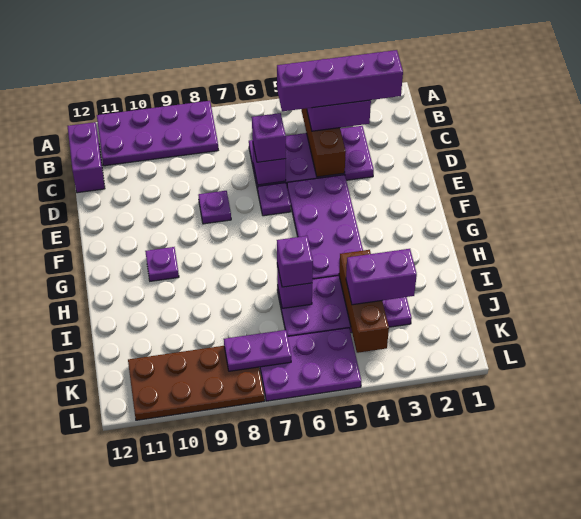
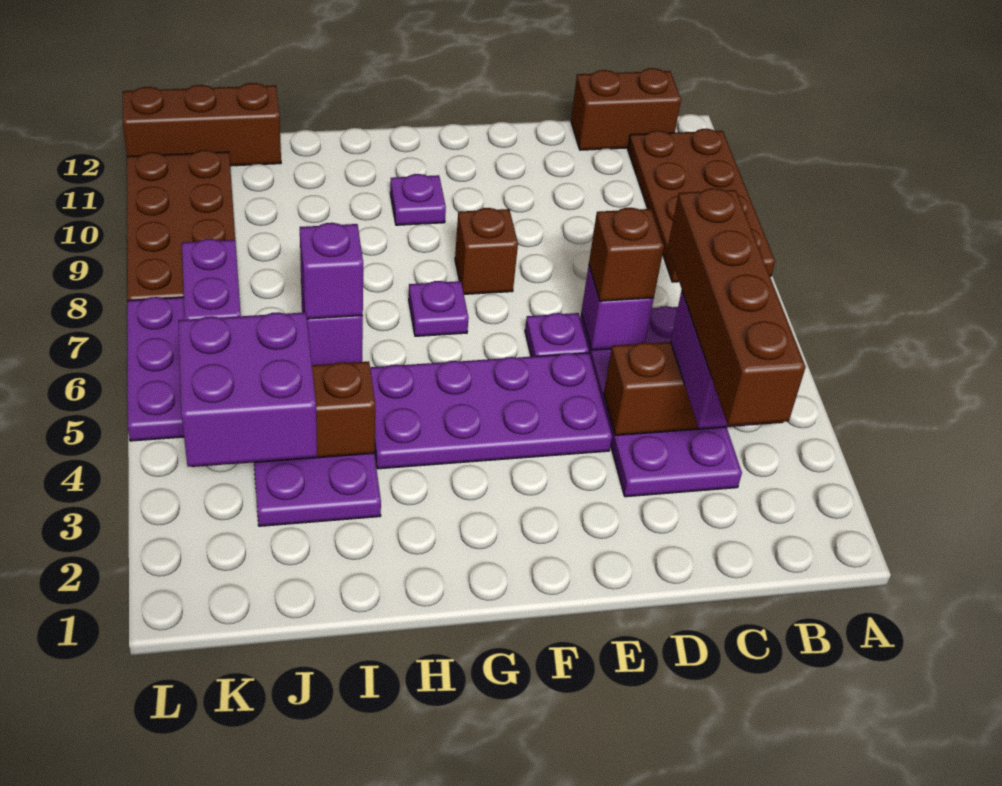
purple plate A8:B11 level 1 -> brown plate A8:B11 level 1
purple brick B12:C12 level 1 -> brown brick B12:C12 level 1
purple brick C2:C5 level 4 -> brown brick C2:C5 level 4
purple brick D6 level 3 -> brown brick D6 level 3
purple plate E8 level 1 -> purple plate G7 level 1
none -> brown brick F8 level 1
purple brick J3:J4 level 3 -> purple brick J3:K4 level 3
none -> brown brick J12:L12 level 1

